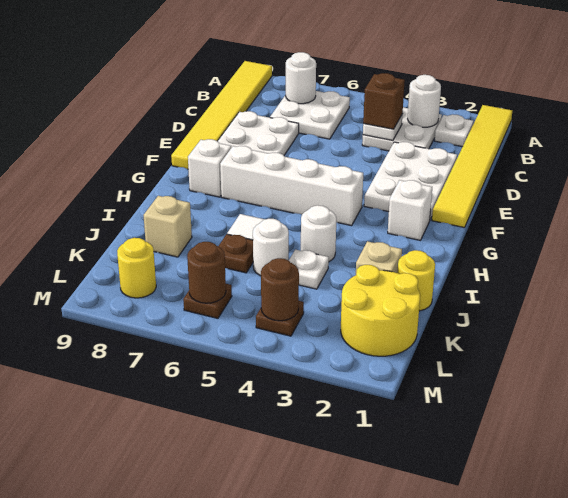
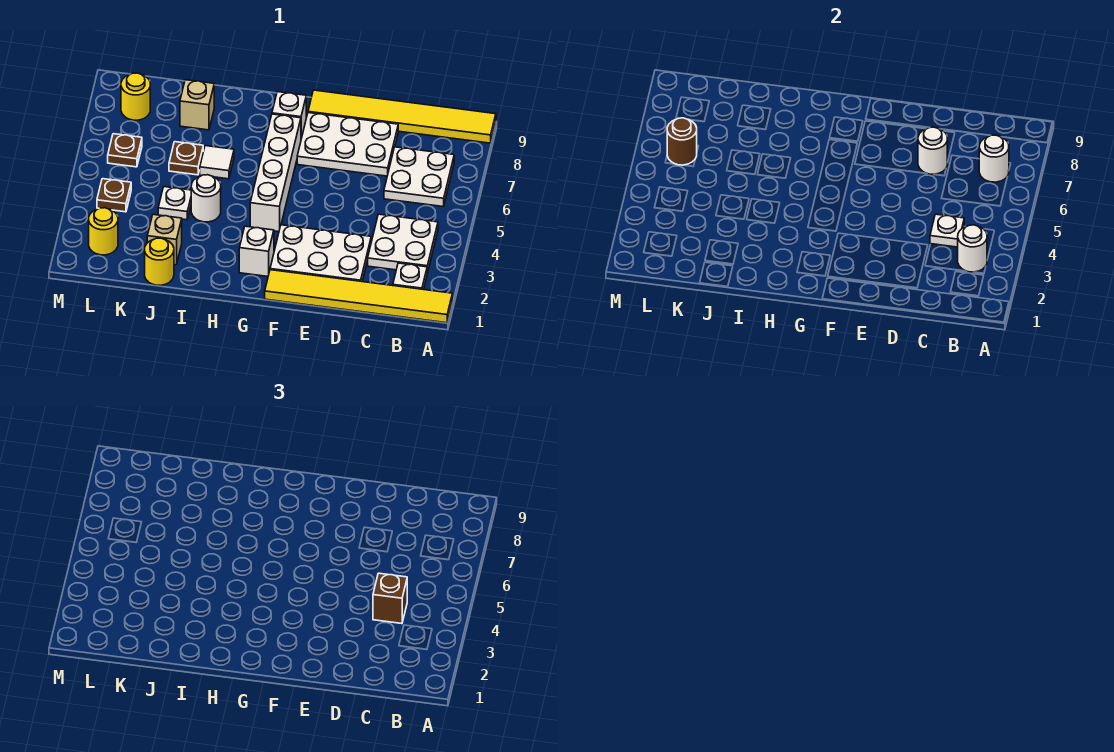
white round brick J5 level 1 -> white round brick D7 level 2
yellow round brick K1:L2 level 1 -> yellow round brick L2 level 1
brown round brick L4 level 2 -> none

